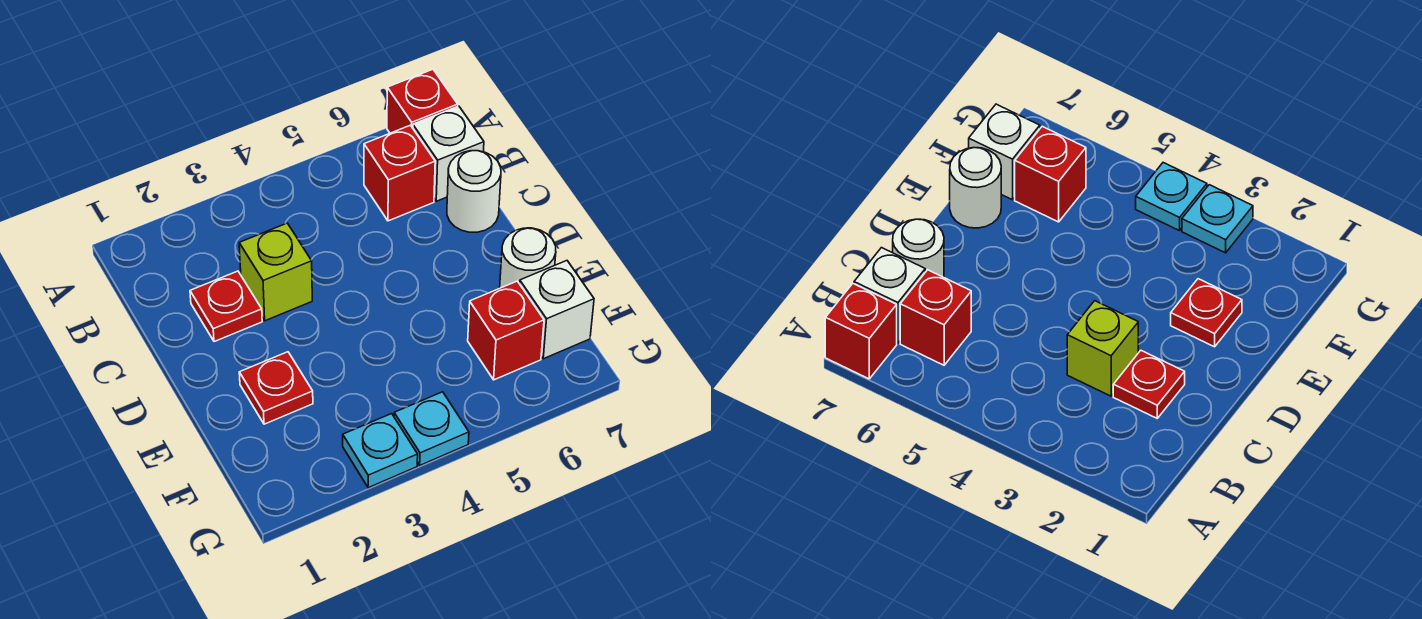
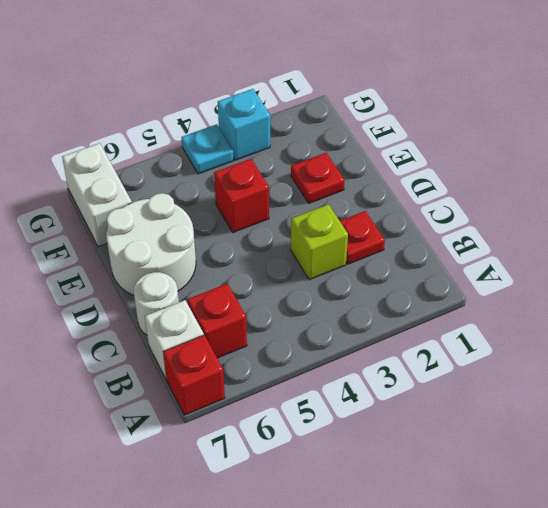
white round brick E7 level 1 -> white round brick D6:E7 level 1
red brick F6 level 1 -> red brick E4 level 1
white brick F7 level 1 -> white brick F7:G7 level 1
cyan plate G3 level 1 -> cyan brick G3 level 1

